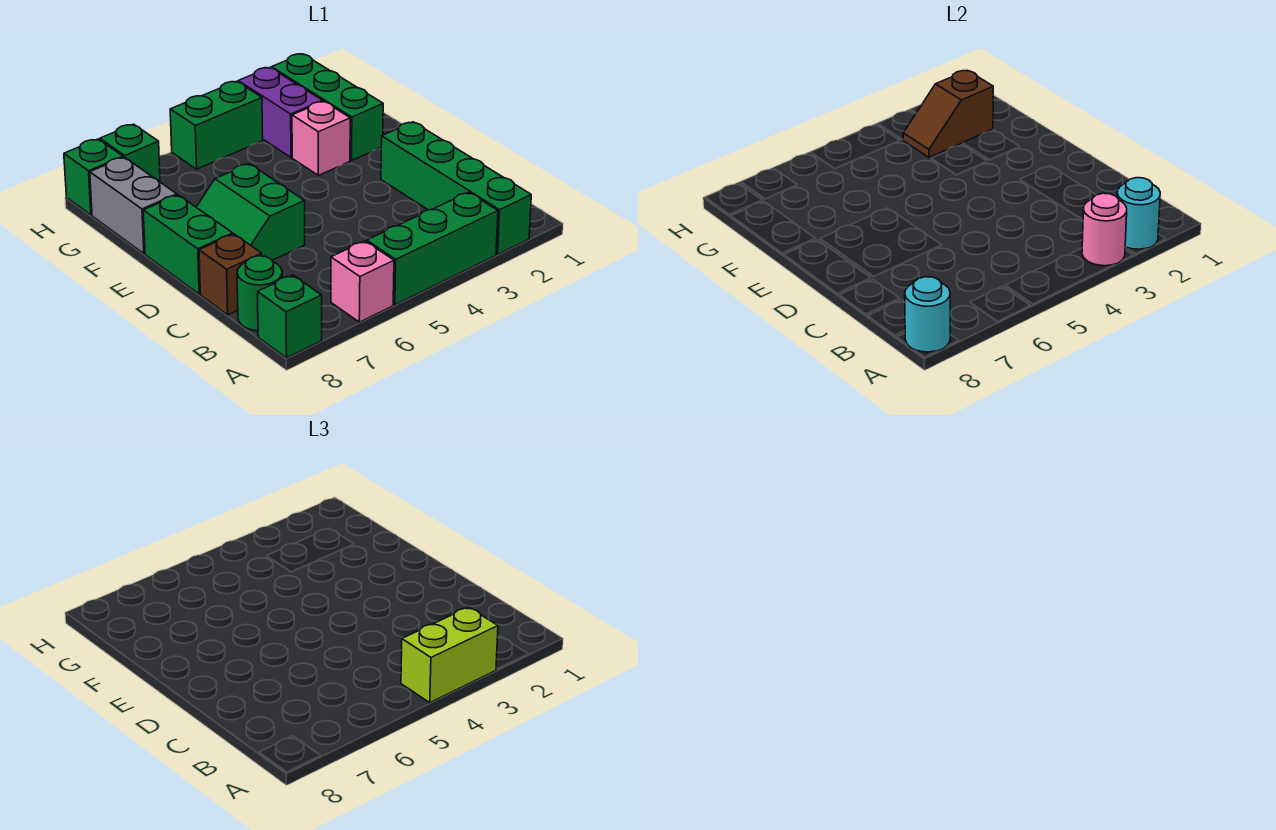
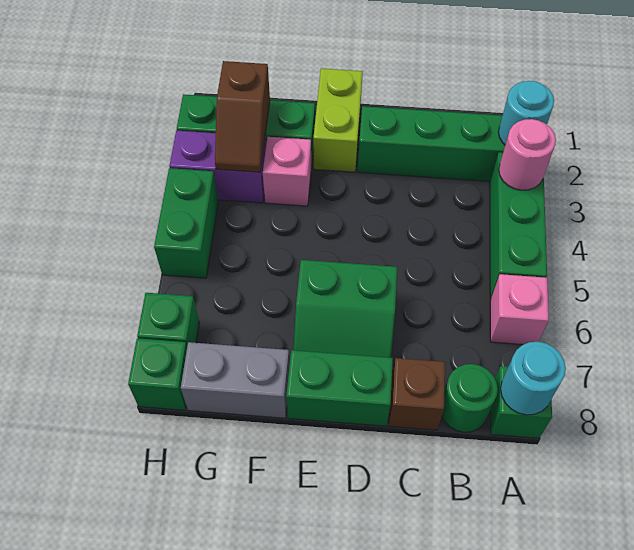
lime brick A3:A4 level 3 -> lime brick E1:E2 level 1

